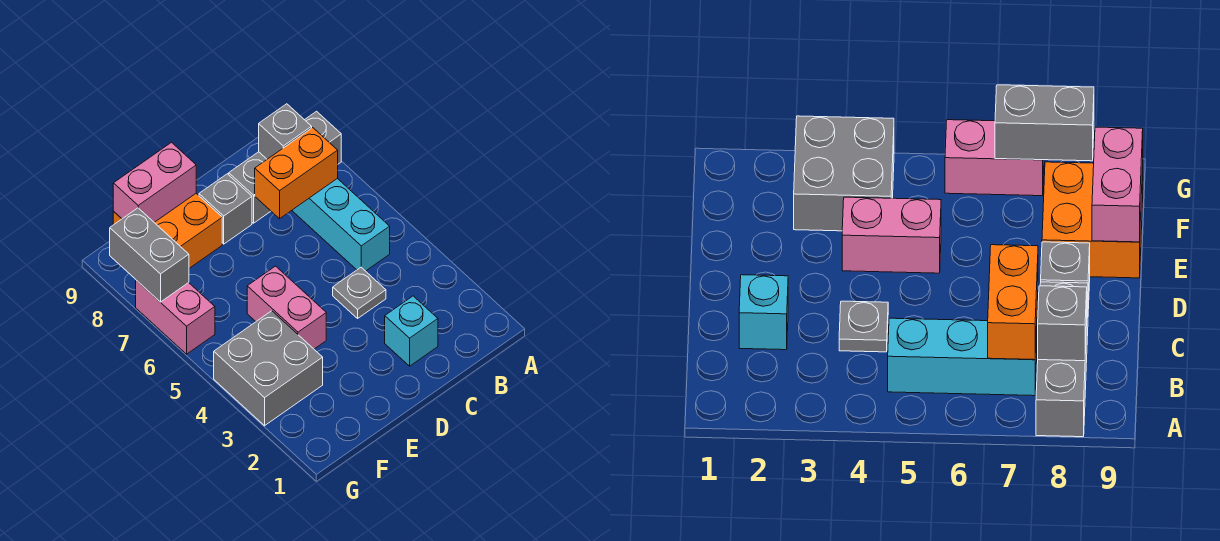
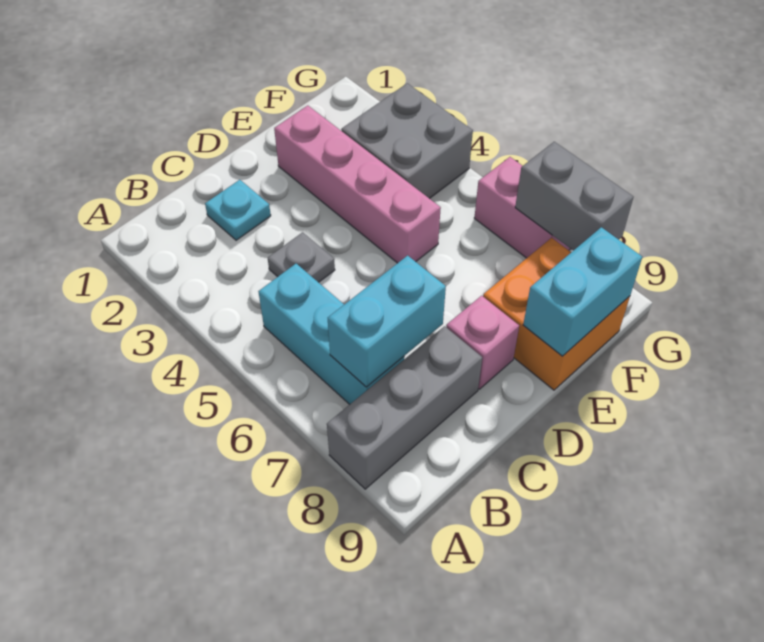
orange brick B7:C7 level 2 -> cyan brick B7:C7 level 2
grey brick B8 level 2 -> none
cyan brick C2 level 1 -> cyan plate C2 level 1
grey brick D8 level 1 -> pink brick D8 level 1
pink brick E4:E5 level 1 -> pink brick E2:E5 level 1
pink brick E9:F9 level 2 -> cyan brick E9:F9 level 2

